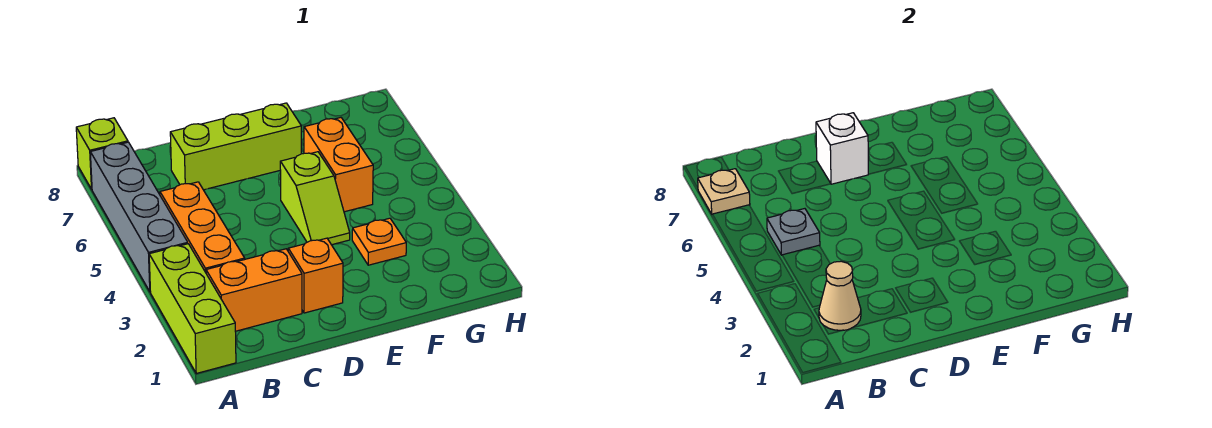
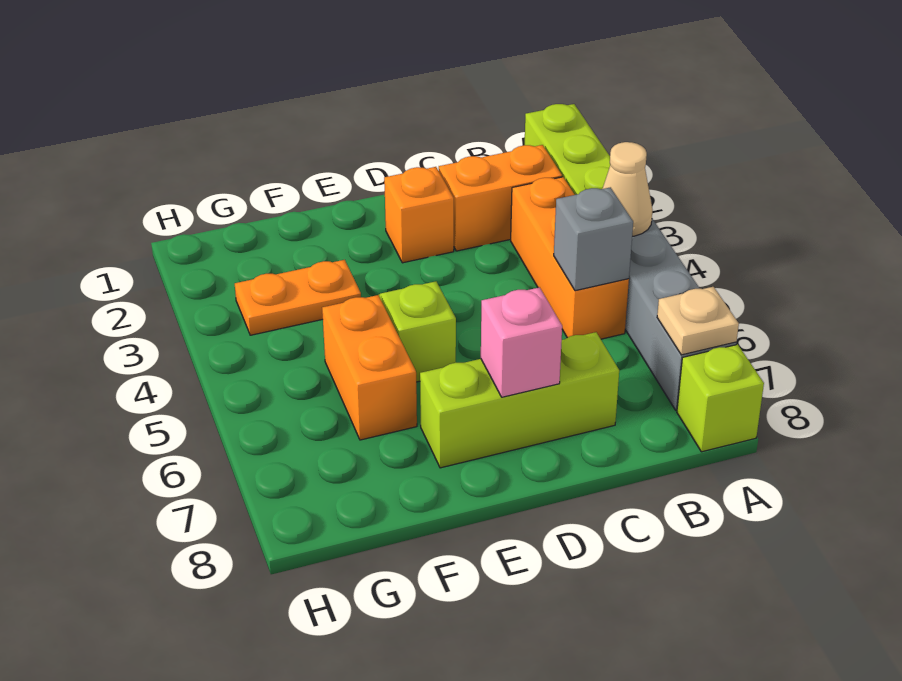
tan cone B2 level 2 -> tan cone A4 level 2
grey plate B5 level 2 -> grey brick B5 level 2
white brick D7 level 2 -> pink brick D7 level 2
orange plate F3 level 1 -> orange plate F3:G3 level 1

